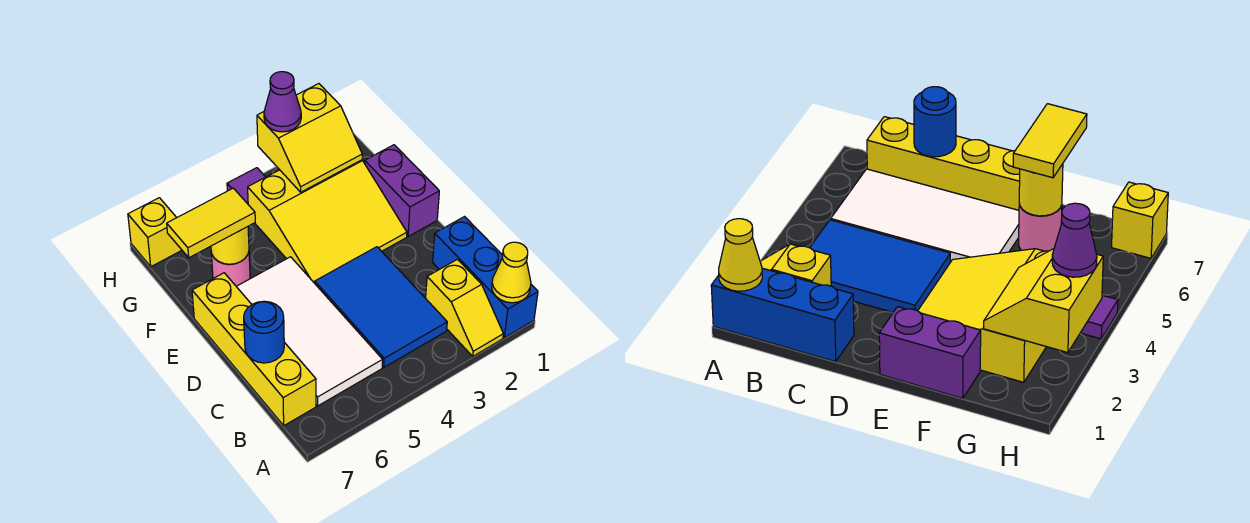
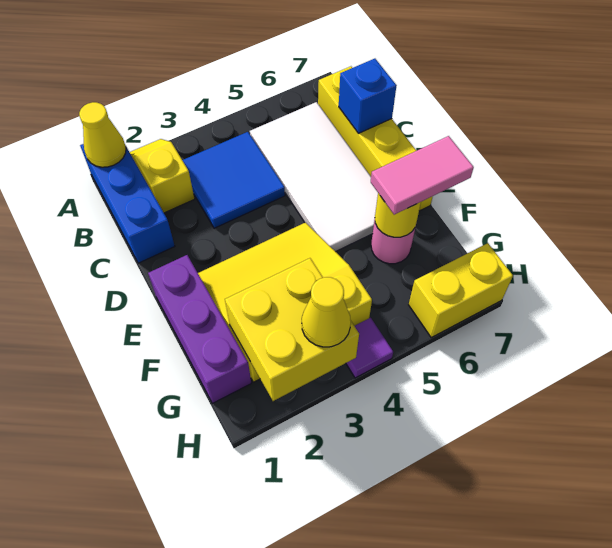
blue tile B3:D4 level 1 -> blue tile B3:C4 level 1
blue round brick C7 level 2 -> blue brick C7 level 2
purple brick E1:F1 level 1 -> purple brick E1:G1 level 1
yellow tile F6:F7 level 3 -> pink tile F6:F7 level 3
yellow slope G2:H3 level 2 top H -> yellow brick G2:H3 level 2
purple cone H3 level 3 -> yellow cone H3 level 3
yellow brick H7 level 1 -> yellow brick H6:H7 level 1

